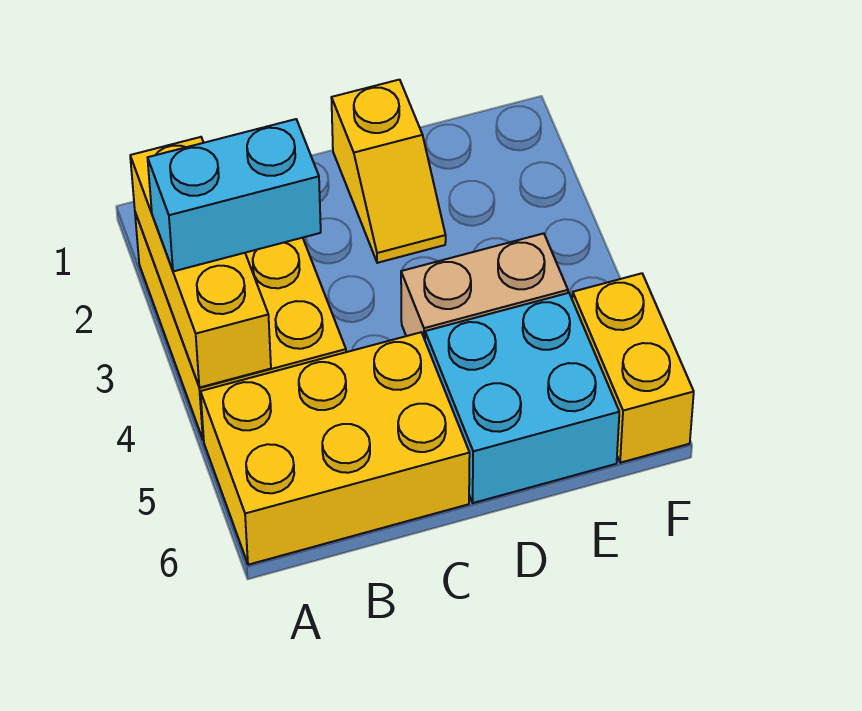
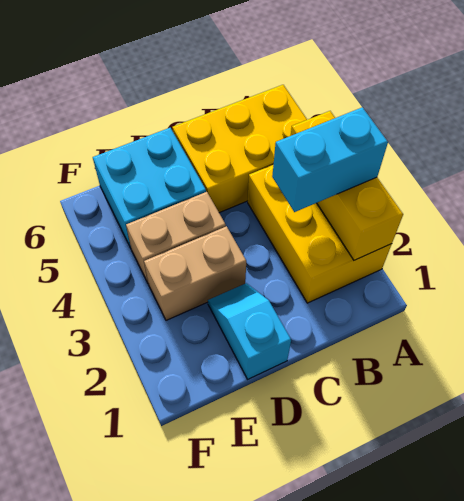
yellow slope D1:D2 level 1 top 1 -> cyan slope D1:D2 level 1 top 1
none -> tan brick D3:E3 level 1
yellow brick F5:F6 level 1 -> none

